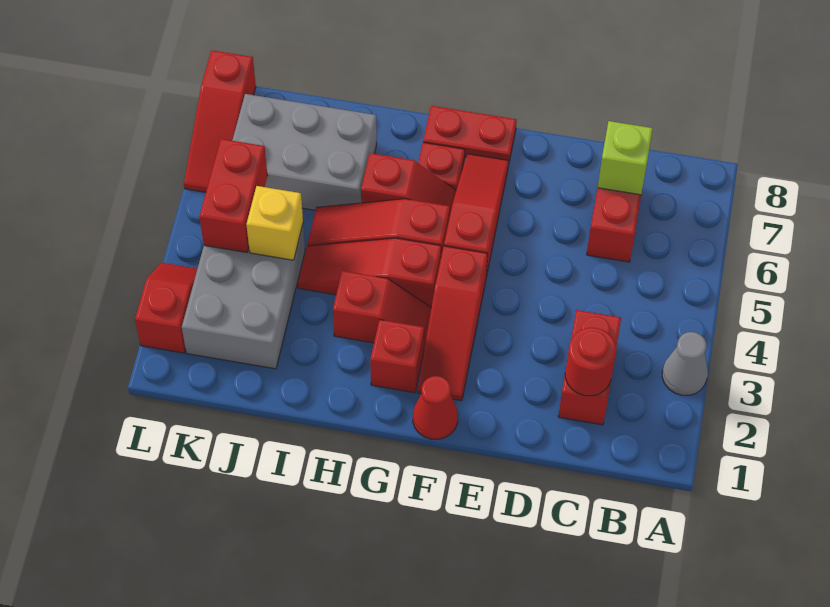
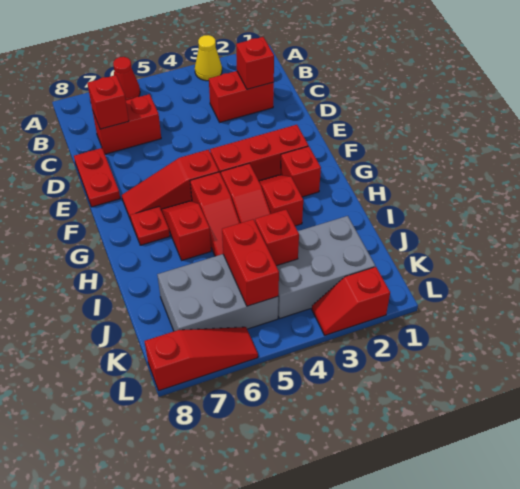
grey cone A3 level 1 -> yellow cone A3 level 1
red round brick C2 level 2 -> red brick C2 level 2
lime brick C7 level 2 -> red brick C7 level 2
red cone F1 level 1 -> red cone A6 level 1
red slope F2:F4 level 1 top 4 -> red brick F2:F4 level 1
red plate F8:G8 level 1 -> red plate D8:E8 level 1
grey brick I6:K7 level 1 -> grey brick J5:K7 level 1
yellow brick J4 level 2 -> red brick J4 level 2
red brick K4:K5 level 2 -> red brick J5:K5 level 2

